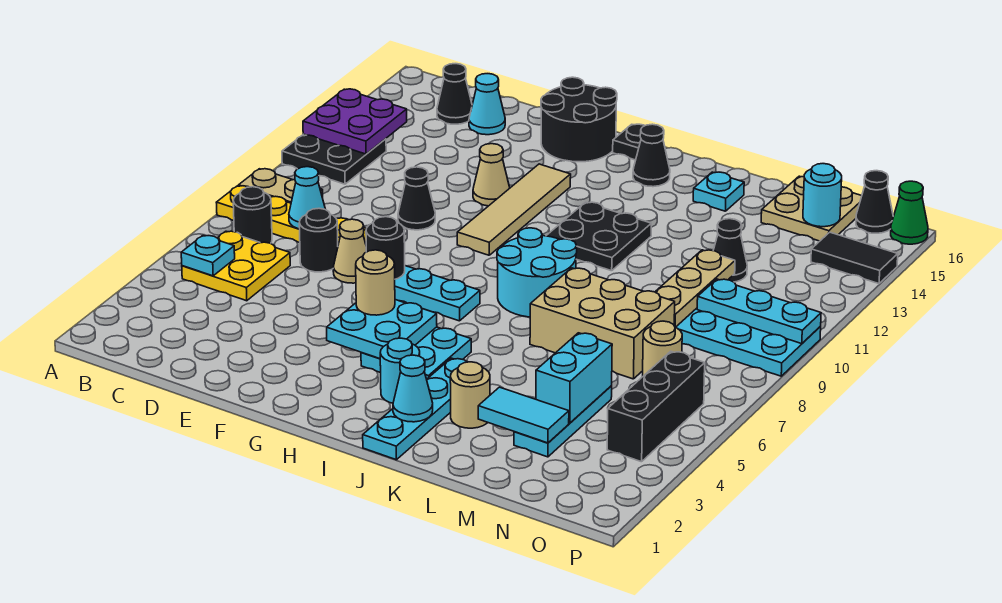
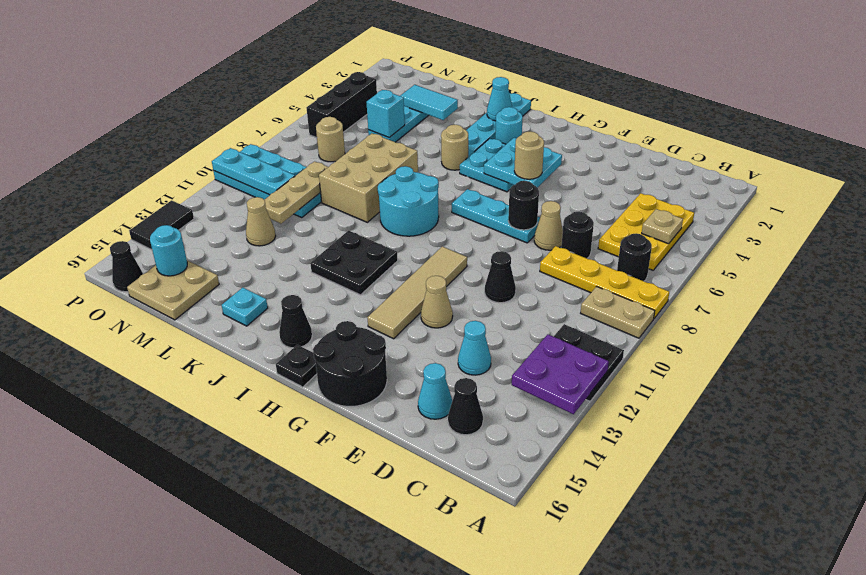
yellow plate B5:C6 level 1 -> yellow plate B4:C6 level 1
cyan plate B5 level 2 -> tan plate B5 level 2
cyan cone C8 level 2 -> cyan cone D13 level 1
tan round brick K3 level 1 -> tan round brick J5 level 1
tan brick K7:M8 level 1 -> tan brick K7:L9 level 1
cyan brick M4:M5 level 2 -> cyan brick M5 level 2
black cone M12 level 1 -> tan cone M12 level 1
black tile O14:P14 level 1 -> black tile P13:P14 level 1
green cone P16 level 1 -> none

